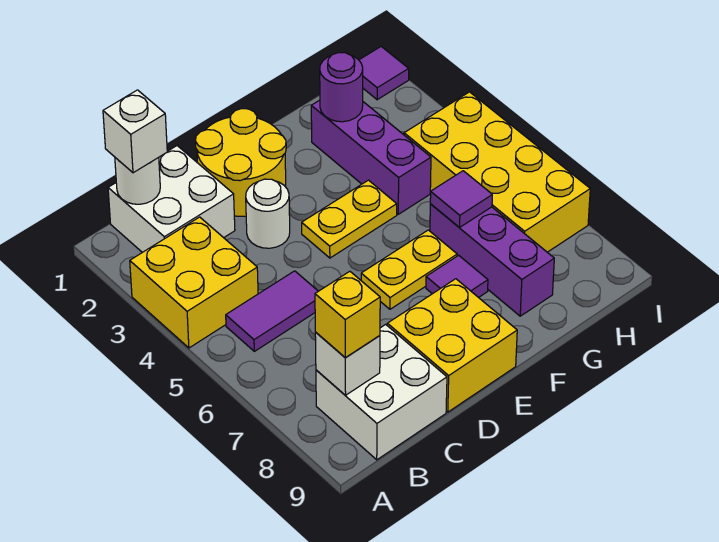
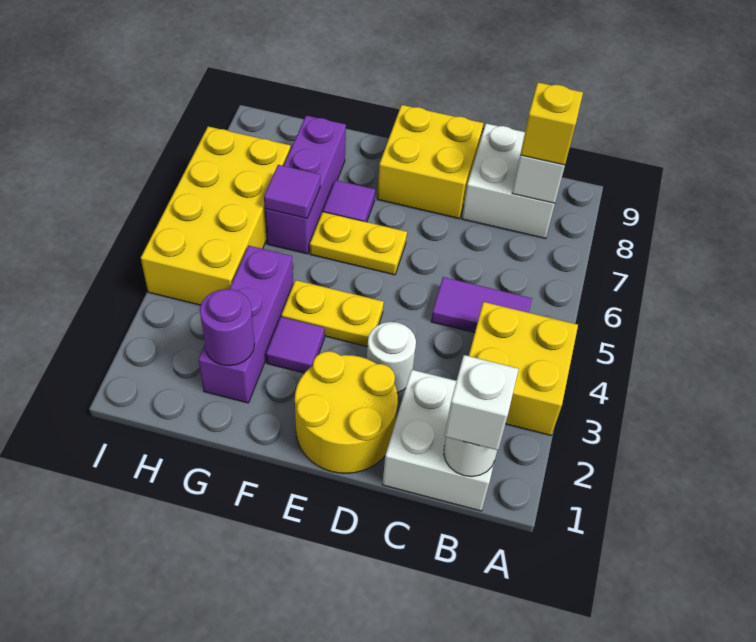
purple tile I1 level 1 -> purple tile F3 level 1

